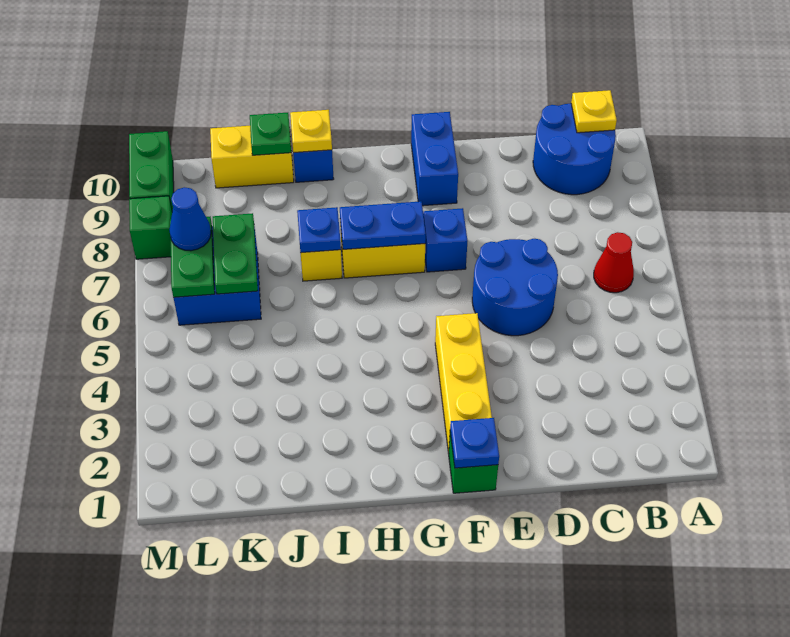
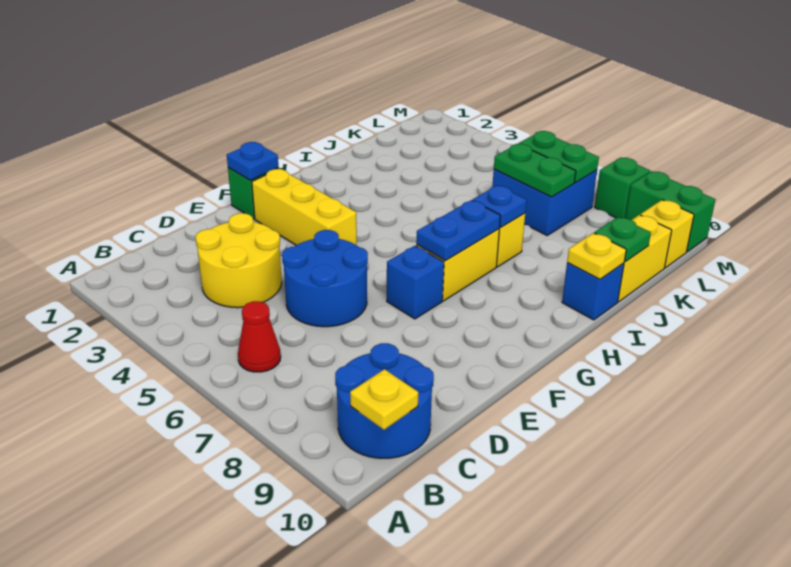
none -> yellow round brick C3:D4 level 1
blue brick F9:F10 level 1 -> none
blue cone L7 level 3 -> none
none -> yellow brick L10 level 1

